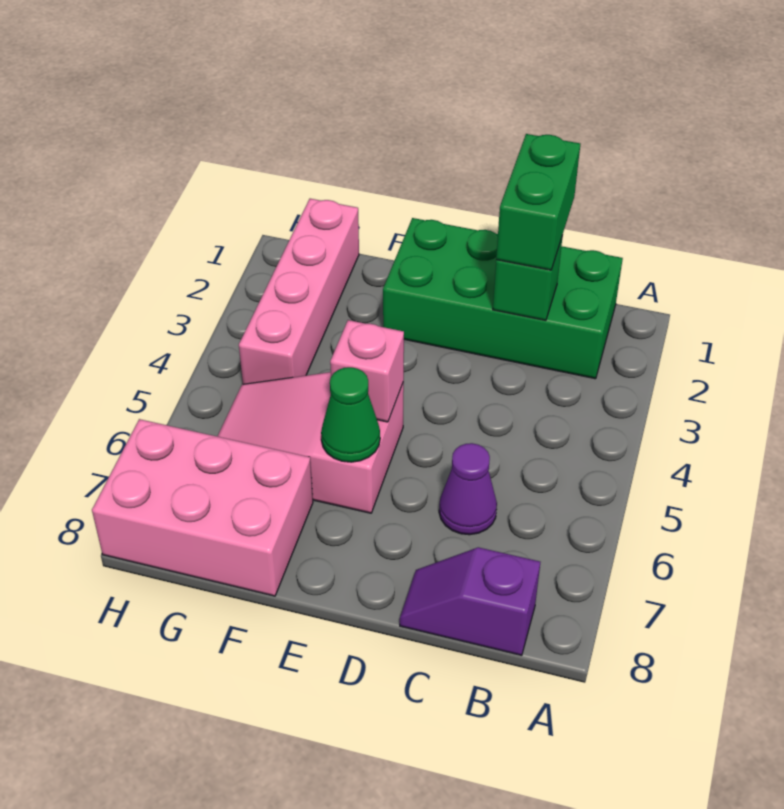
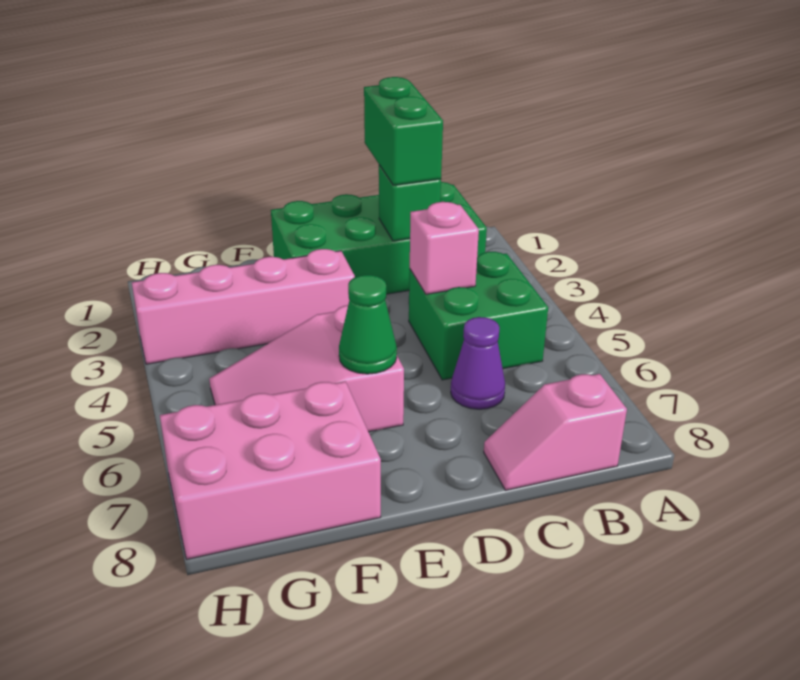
none -> green brick B4:C5 level 1
purple slope B8:C8 level 1 top B -> pink slope B8:C8 level 1 top B
pink brick E5 level 2 -> pink brick C4 level 2
pink brick G1:G4 level 1 -> pink brick E3:H3 level 1

